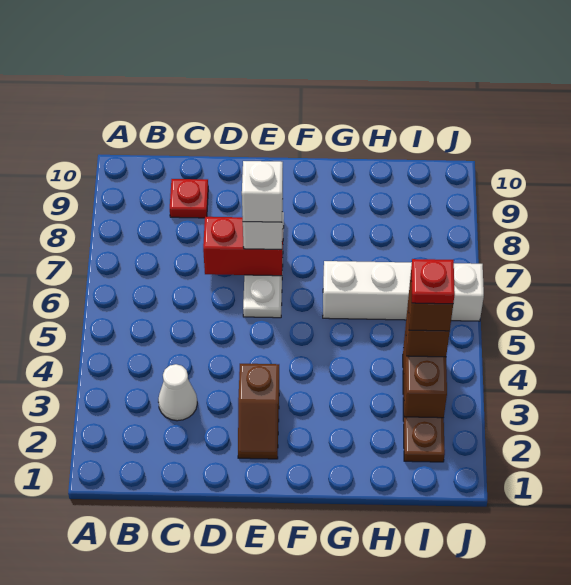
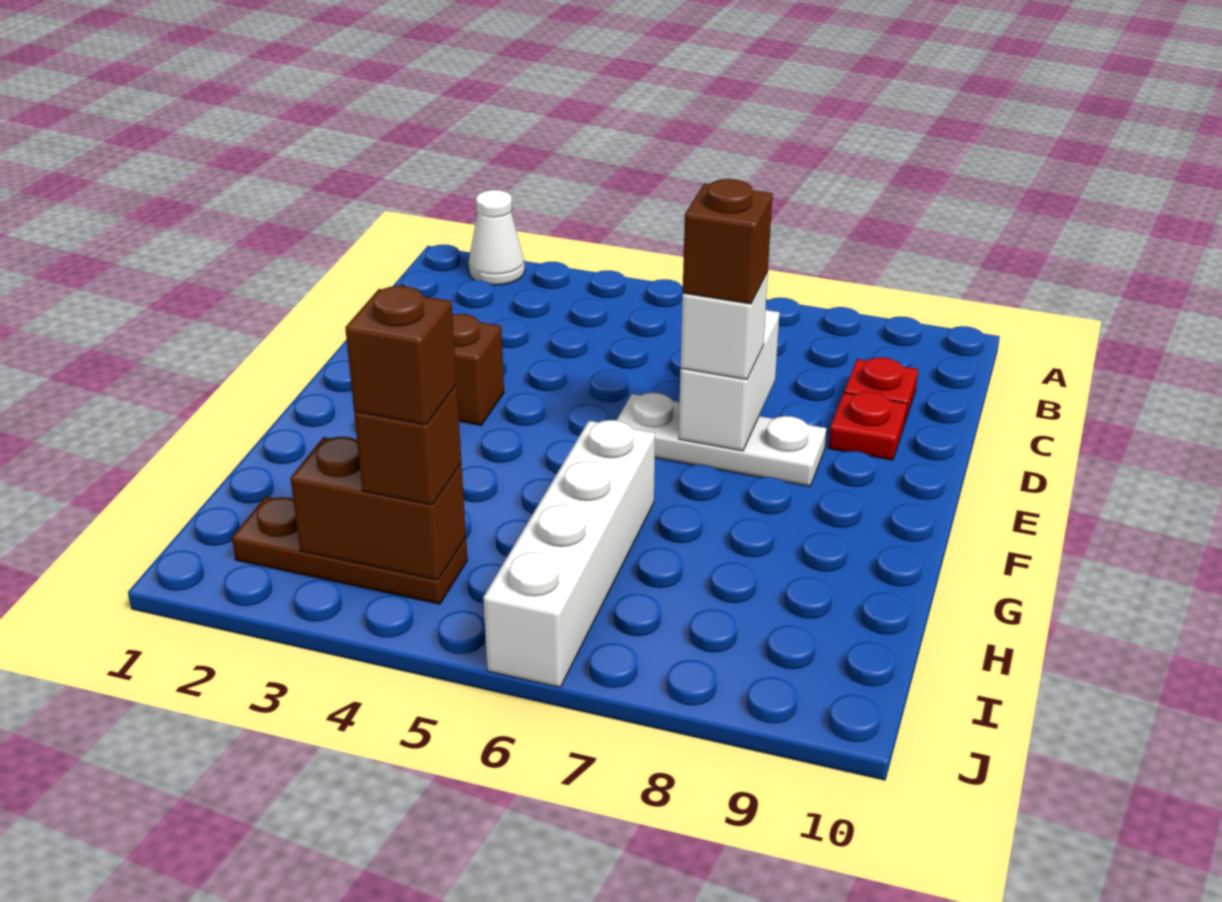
white cone C3 level 1 -> white cone A2 level 1
red brick D7:E7 level 2 -> white brick D7:E7 level 2
white brick E7 level 4 -> brown brick E7 level 4
red plate I4 level 5 -> red plate D9 level 1

